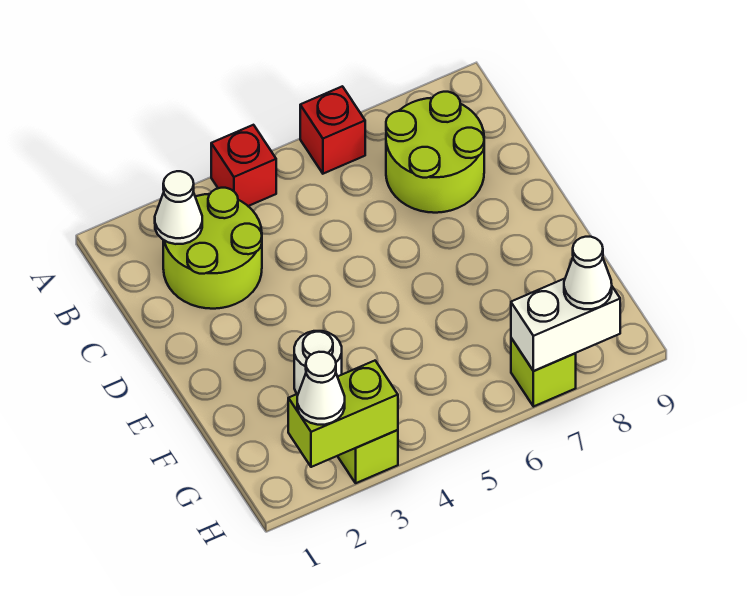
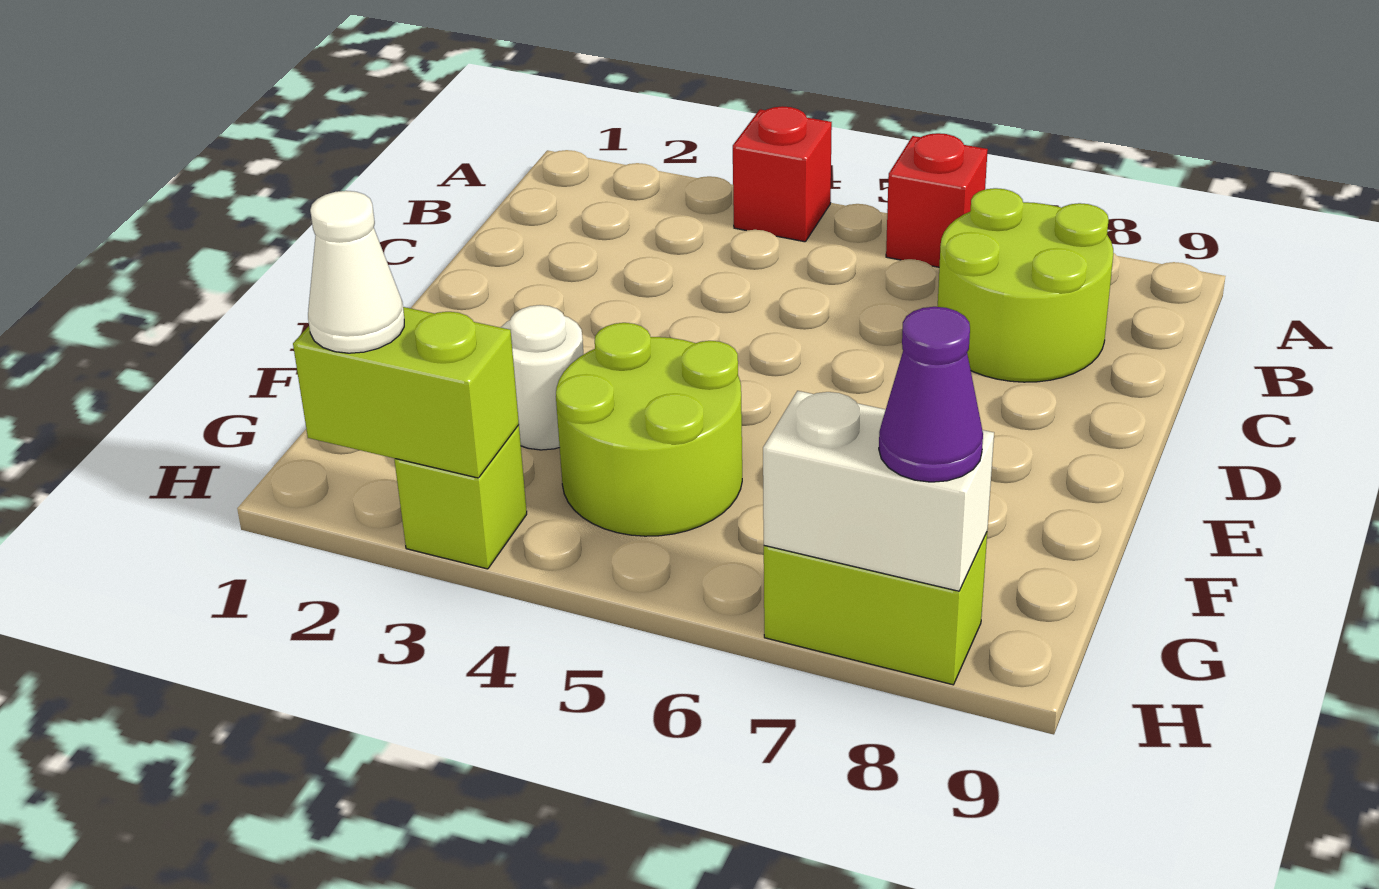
lime round brick B2:C3 level 1 -> lime round brick F4:G5 level 1
white cone B2 level 2 -> none
lime brick H7 level 1 -> lime brick H7:H8 level 1
white cone H8 level 3 -> purple cone H8 level 3

